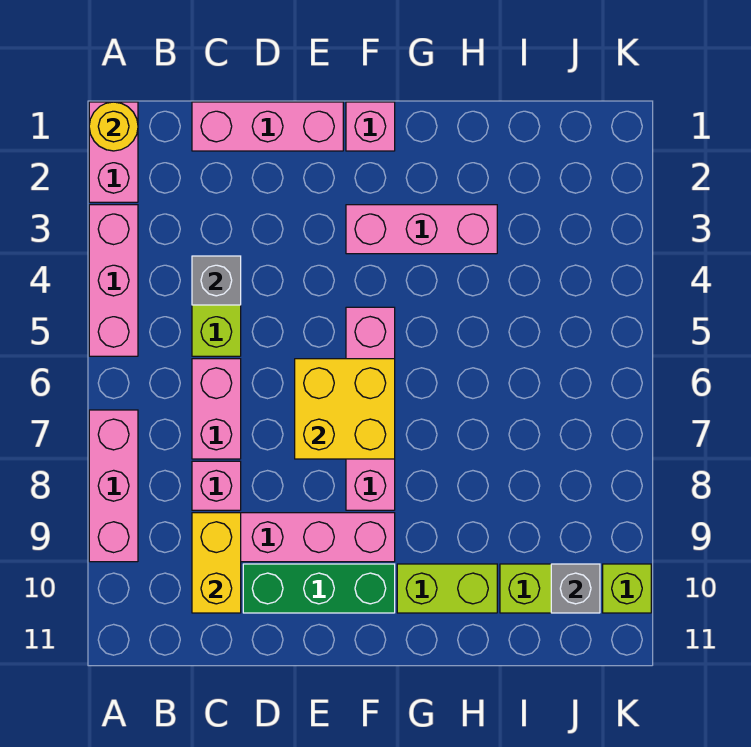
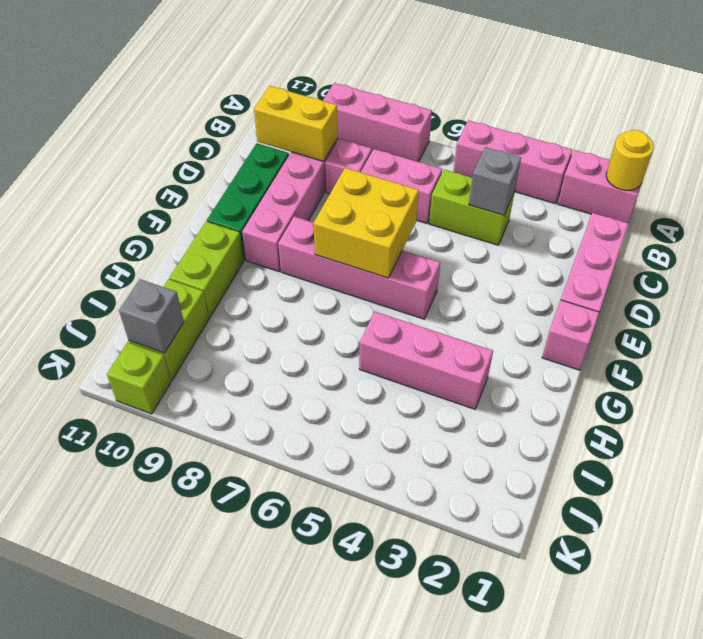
pink brick F3:H3 level 1 -> pink brick H3:H5 level 1

